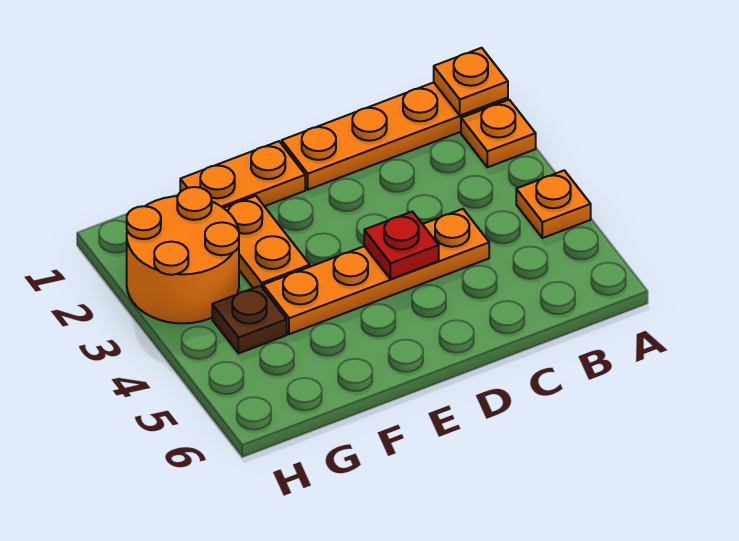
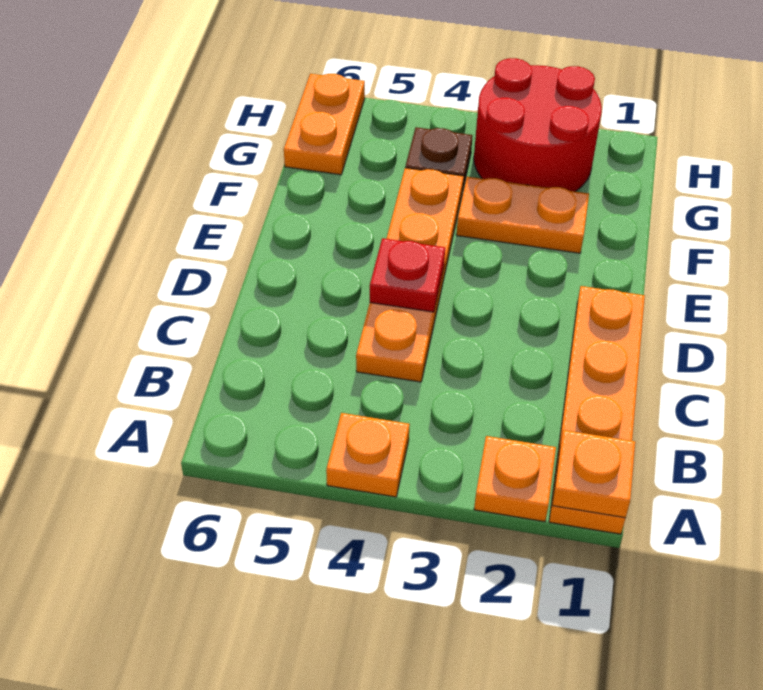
orange plate E1:F1 level 1 -> orange plate G6:H6 level 1
orange round brick G2:H3 level 1 -> red round brick G2:H3 level 1

